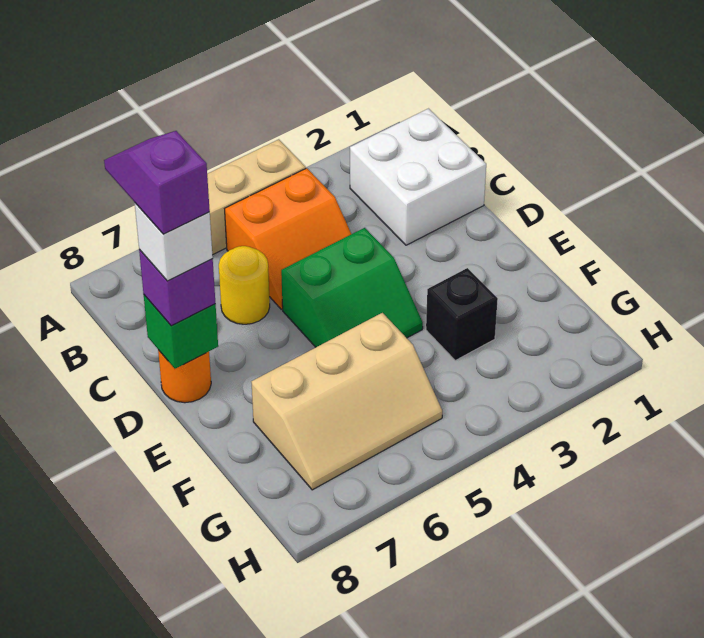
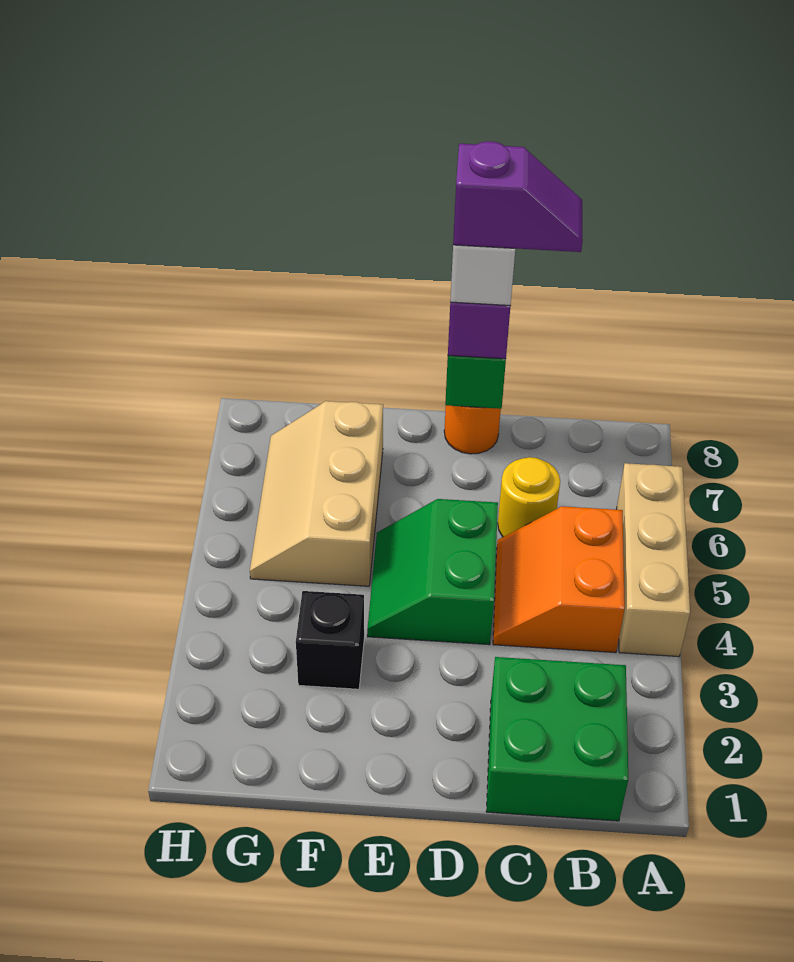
white brick B1:C2 level 1 -> green brick B1:C2 level 1

